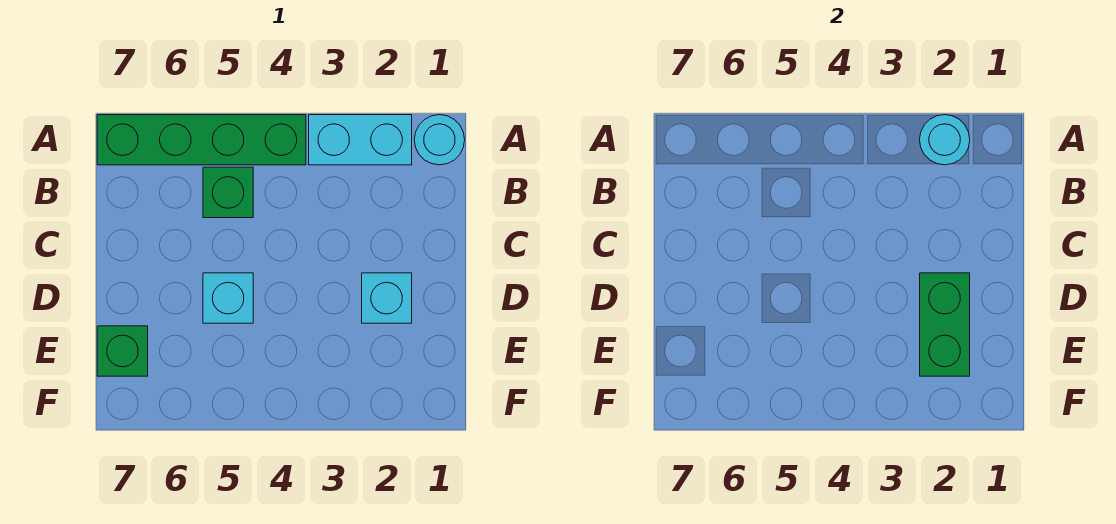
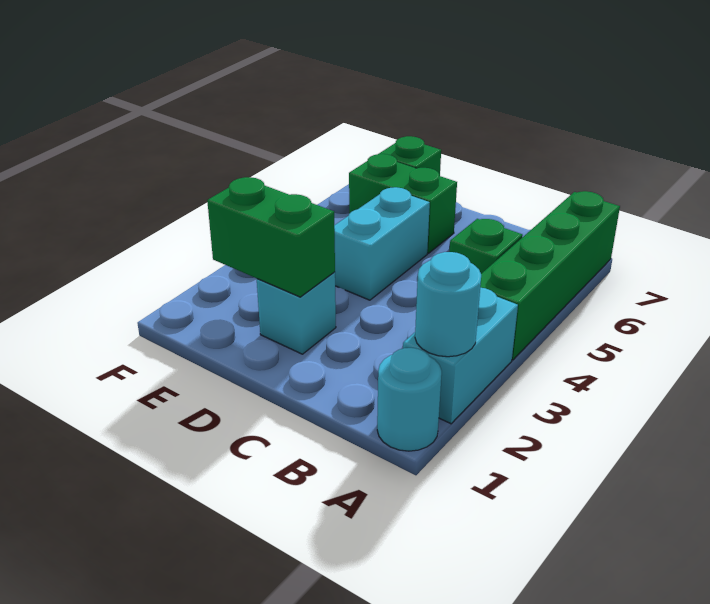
cyan brick D5 level 1 -> cyan brick D4:D5 level 1
none -> green brick D6:E6 level 1

